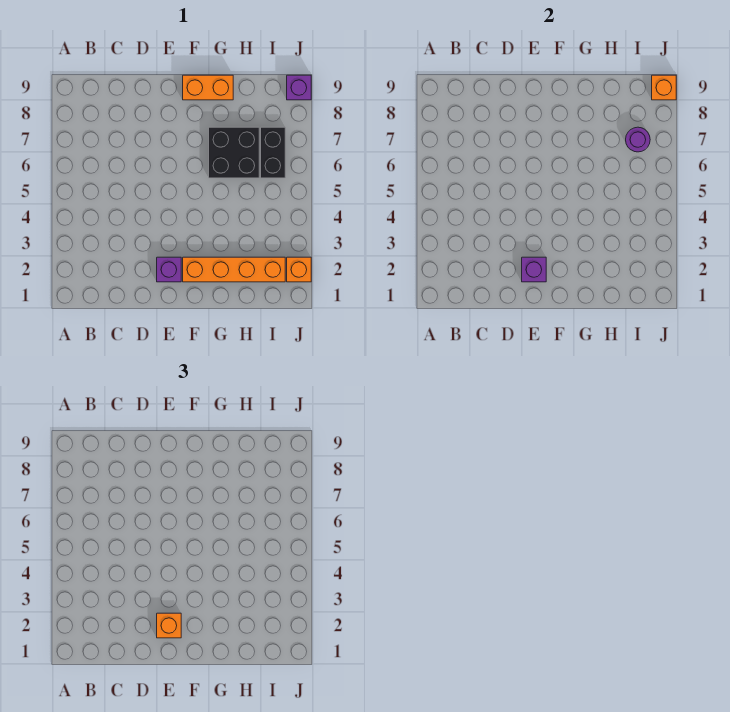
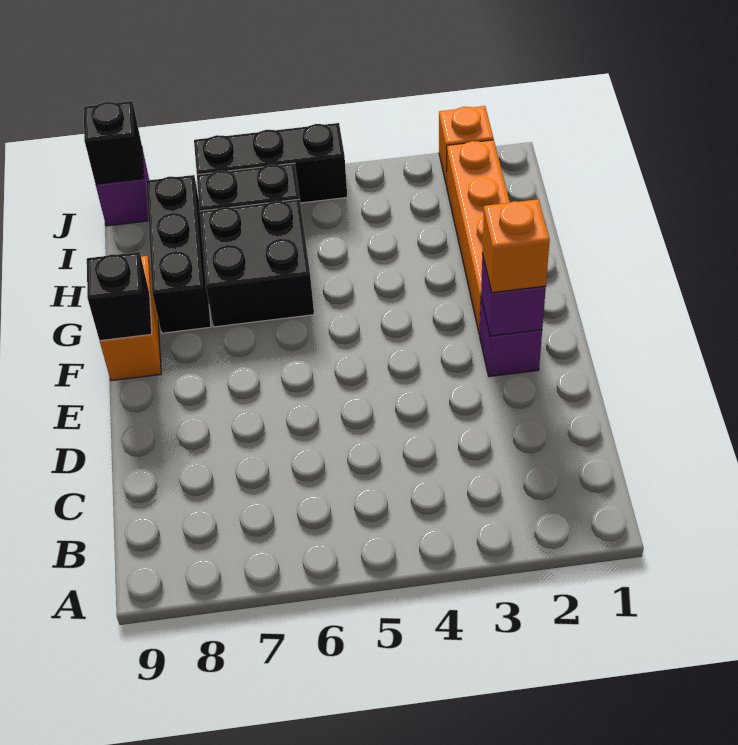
none -> black brick F9 level 2
none -> black brick G8:I8 level 1
purple round brick I7 level 2 -> none
none -> black brick J5:J7 level 1
orange brick J9 level 2 -> black brick J9 level 2

